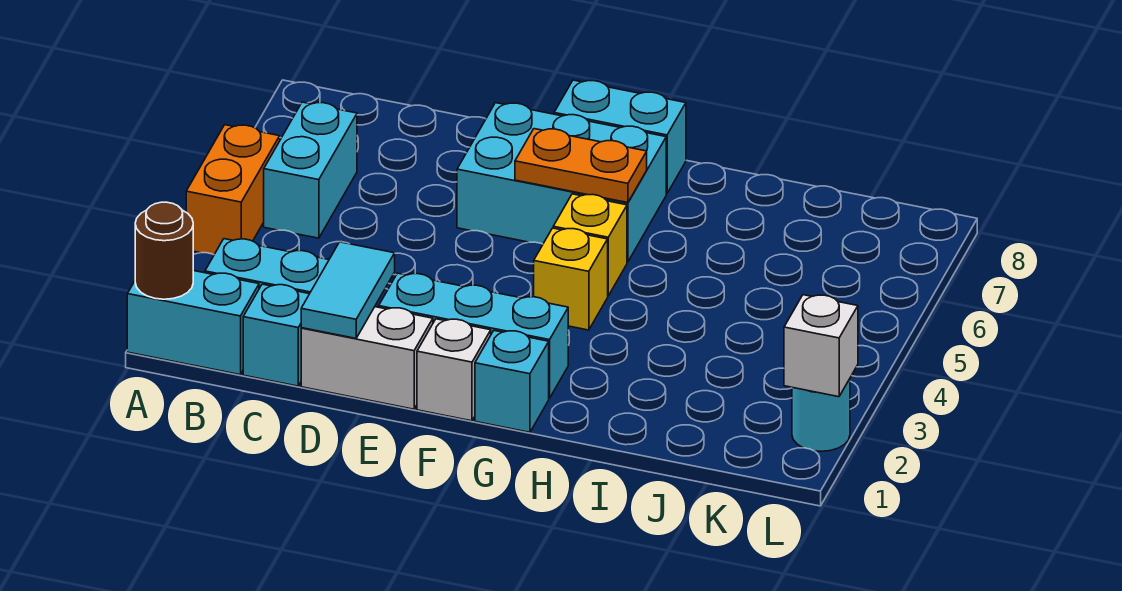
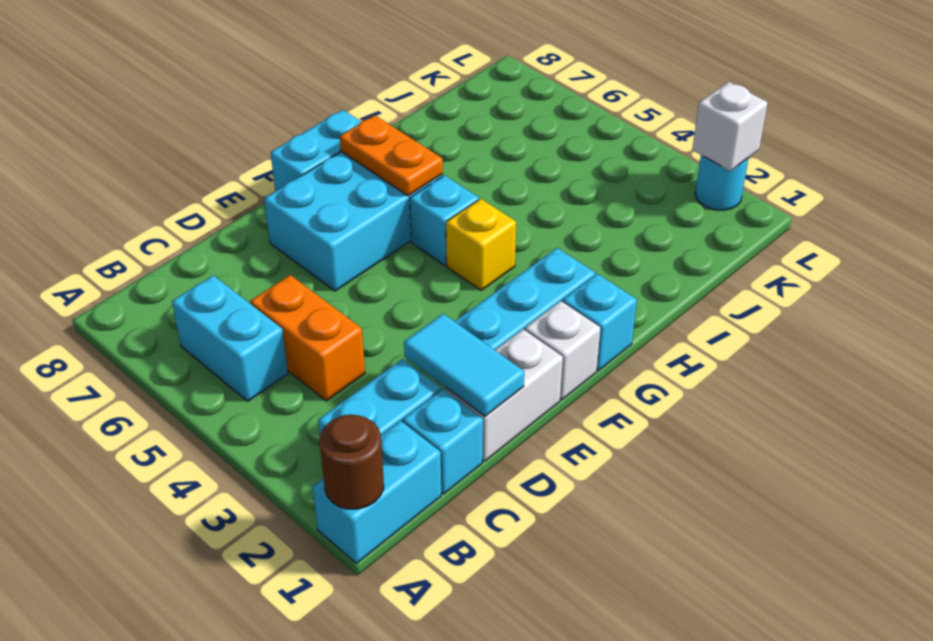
orange brick A4:A5 level 1 -> orange brick C4:C5 level 1
orange plate F6:G6 level 2 -> orange plate G6:G7 level 2
yellow brick G5 level 1 -> cyan brick G5 level 1

